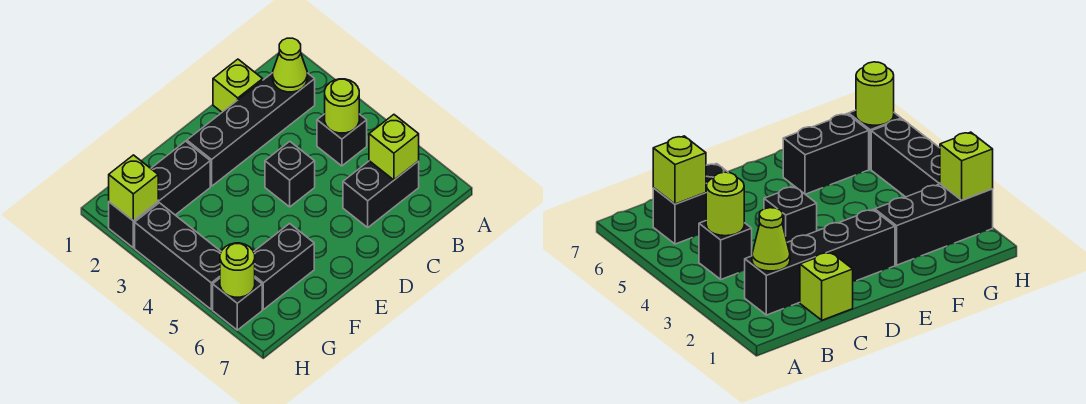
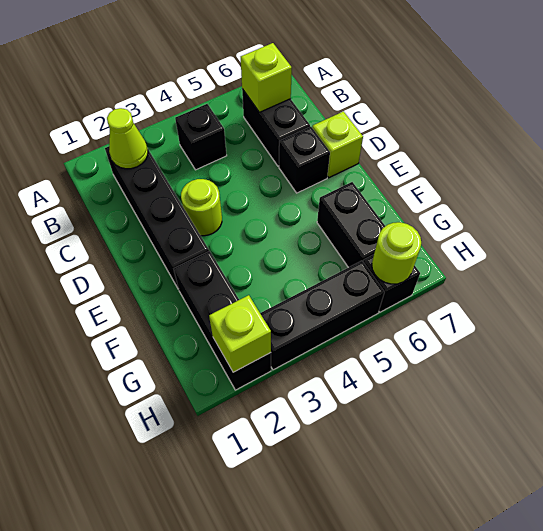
lime round brick B4 level 2 -> lime round brick D3 level 1
lime brick C1 level 1 -> lime brick D7 level 1
black brick D4 level 1 -> black brick D6 level 1

